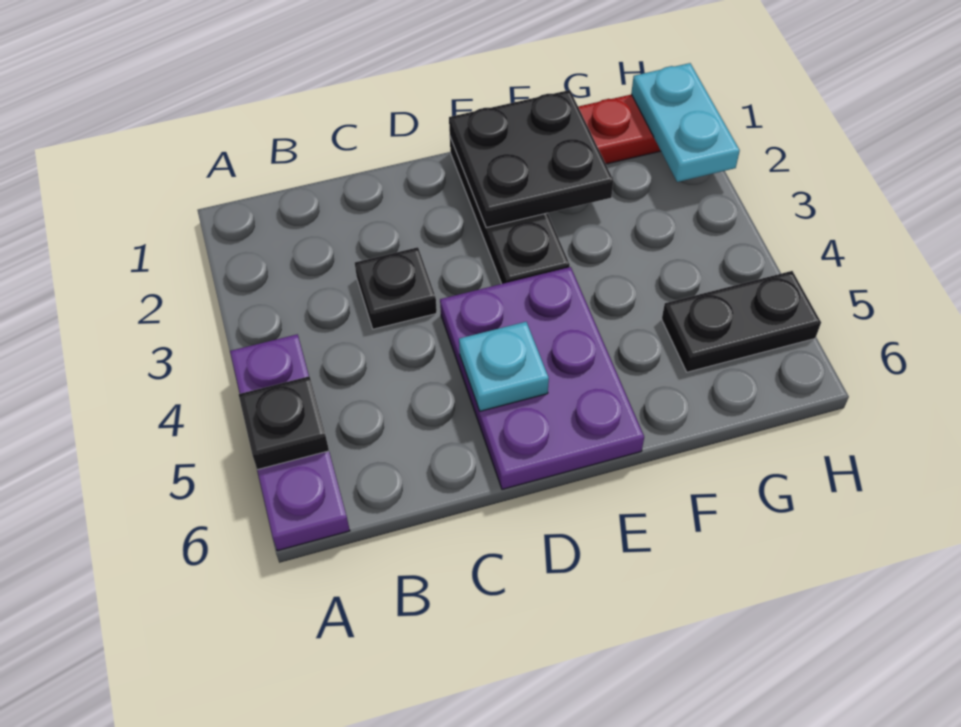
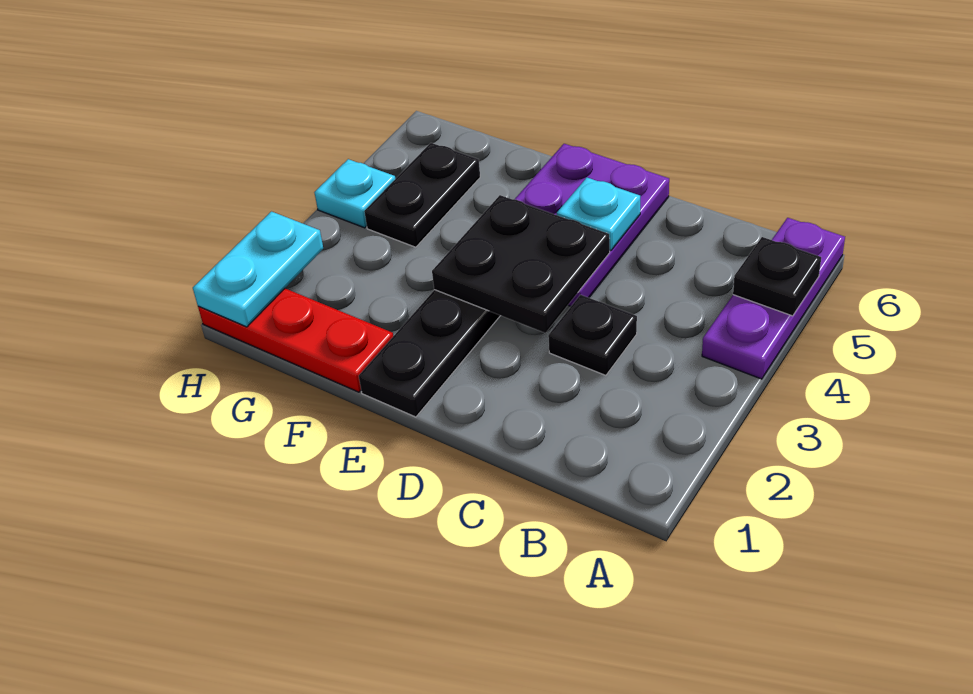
black plate E1:F2 level 2 -> black plate D3:E4 level 2
black plate G5:H5 level 1 -> black plate G4:G5 level 1
none -> cyan plate H4 level 1

